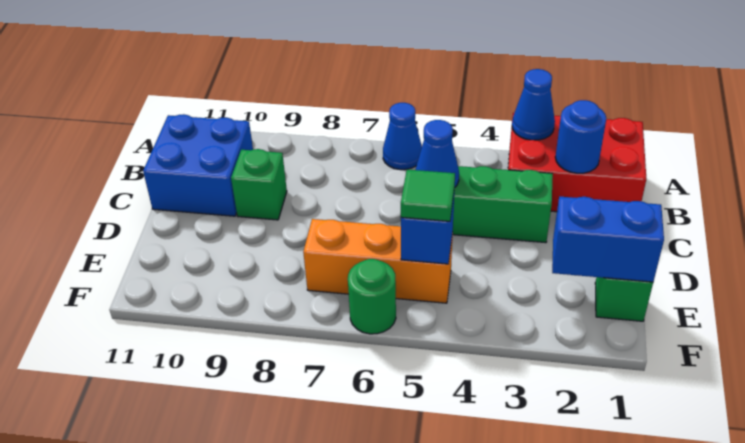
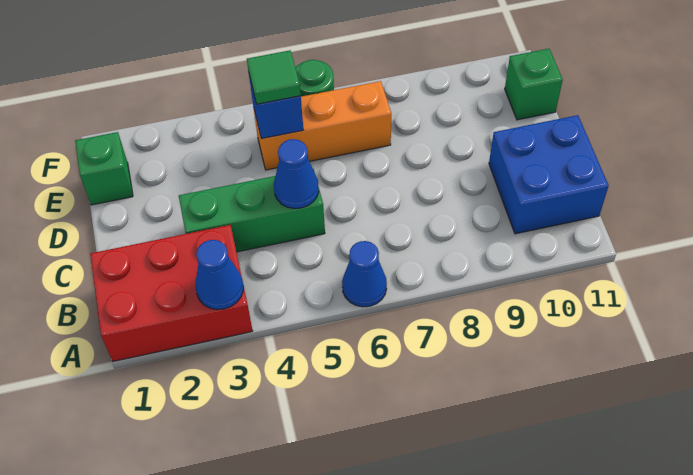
blue round brick B2 level 2 -> none
green brick C9 level 1 -> green brick E11 level 1
blue brick E1:E2 level 2 -> none

